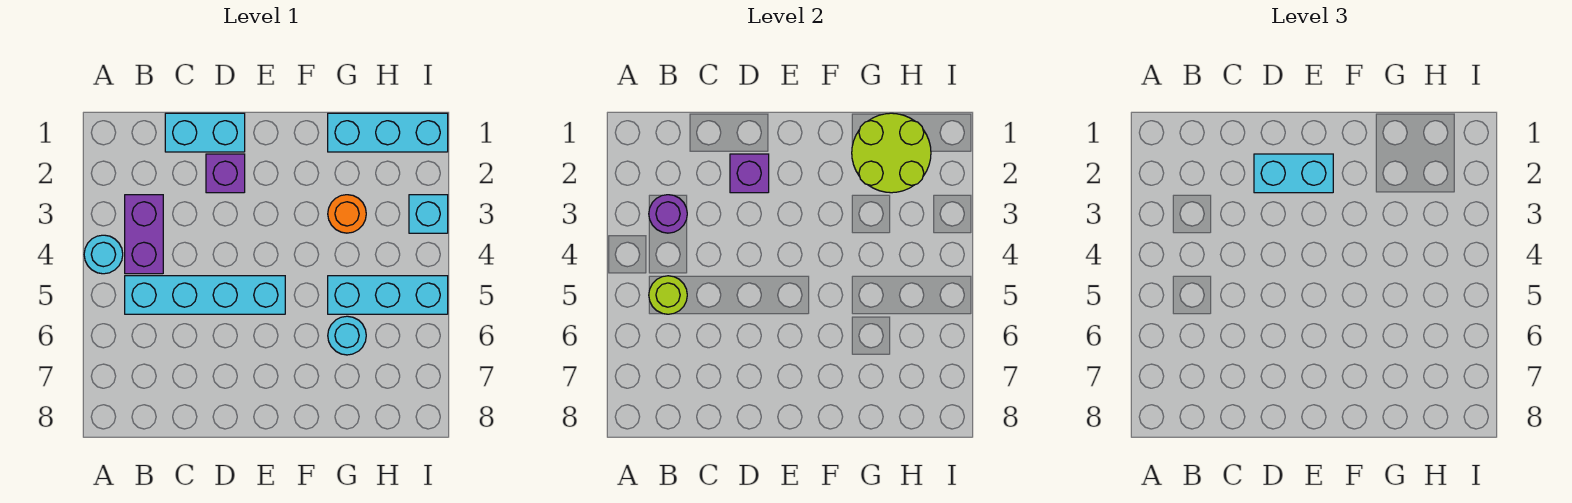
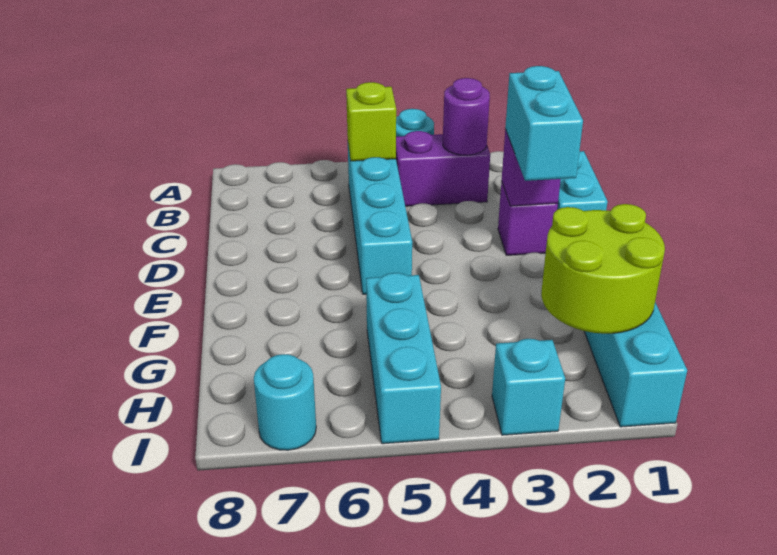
lime round brick B5 level 2 -> lime brick B5 level 2
orange round brick G3 level 1 -> none
cyan round brick G6 level 1 -> cyan round brick I7 level 1

